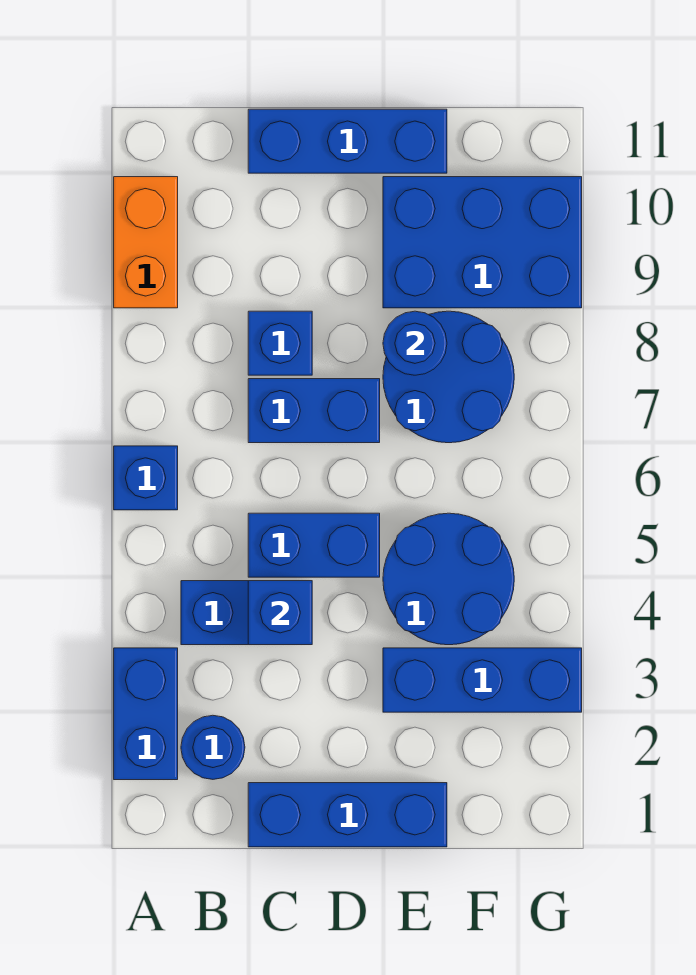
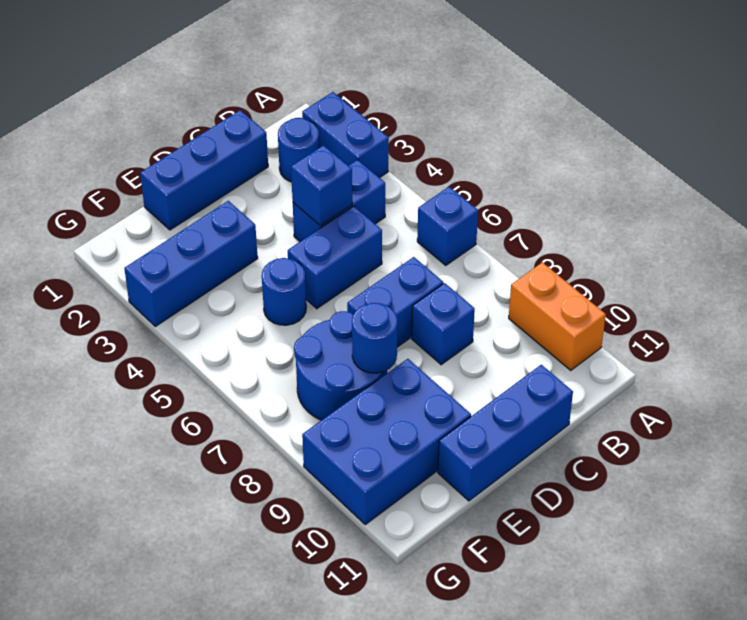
blue round brick E4:F5 level 1 -> blue round brick E5 level 1

